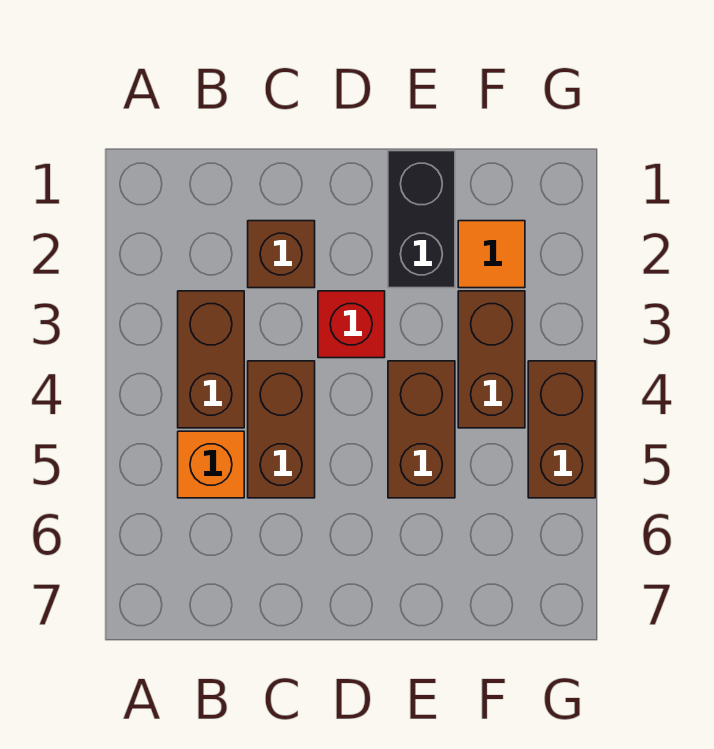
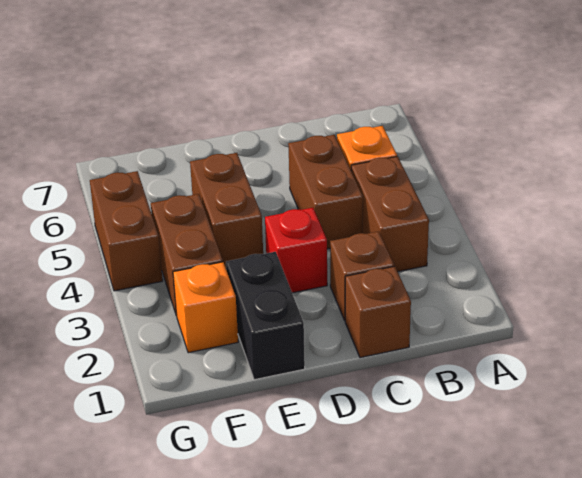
none -> brown brick C1 level 1
orange tile F2 level 1 -> orange brick F2 level 1

